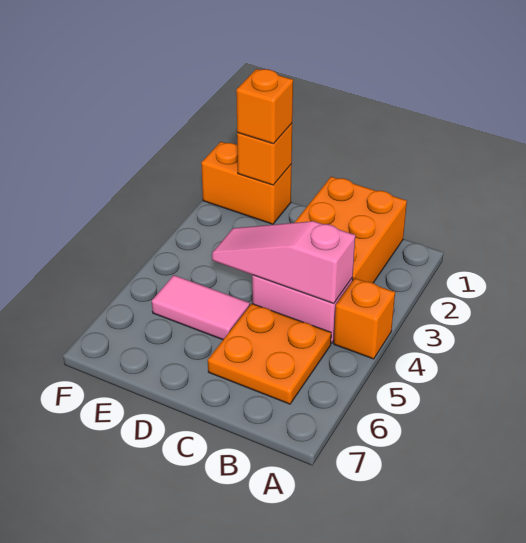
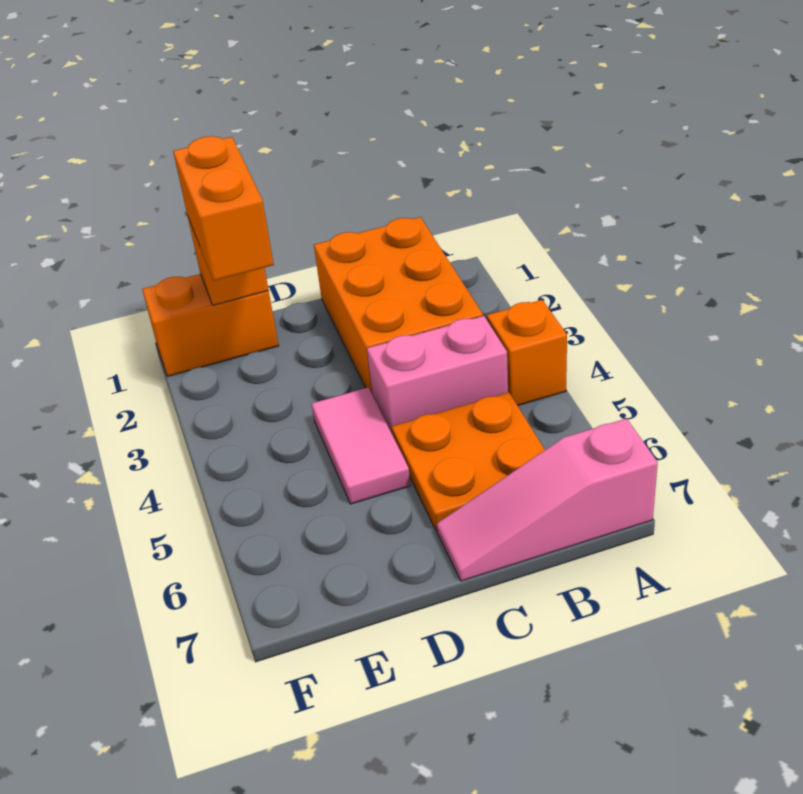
pink slope B4:D4 level 2 top B -> pink slope A7:C7 level 1 top A
pink tile D5:E5 level 1 -> pink tile D4:D5 level 1
orange brick E1 level 3 -> orange brick E1:E2 level 3

